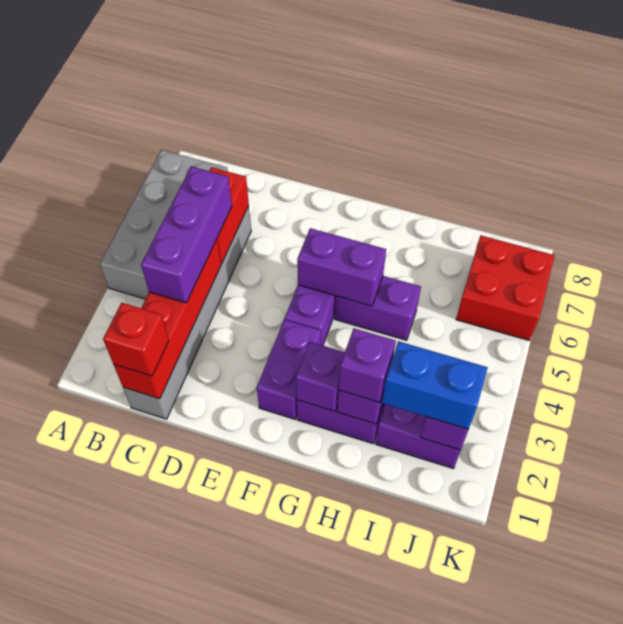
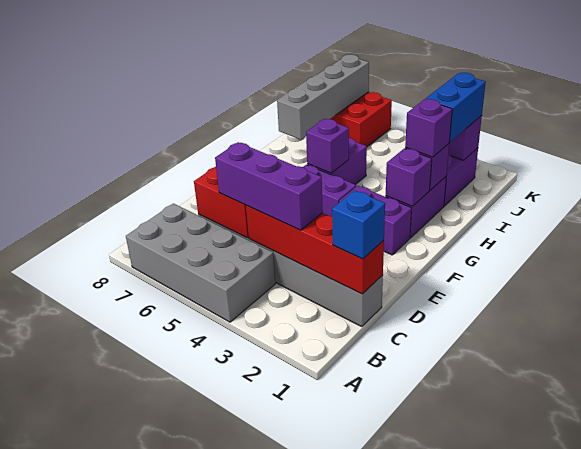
red brick C1 level 3 -> blue brick C1 level 3
purple brick F5:G5 level 2 -> purple brick G5 level 2
none -> grey brick H7:K7 level 2

